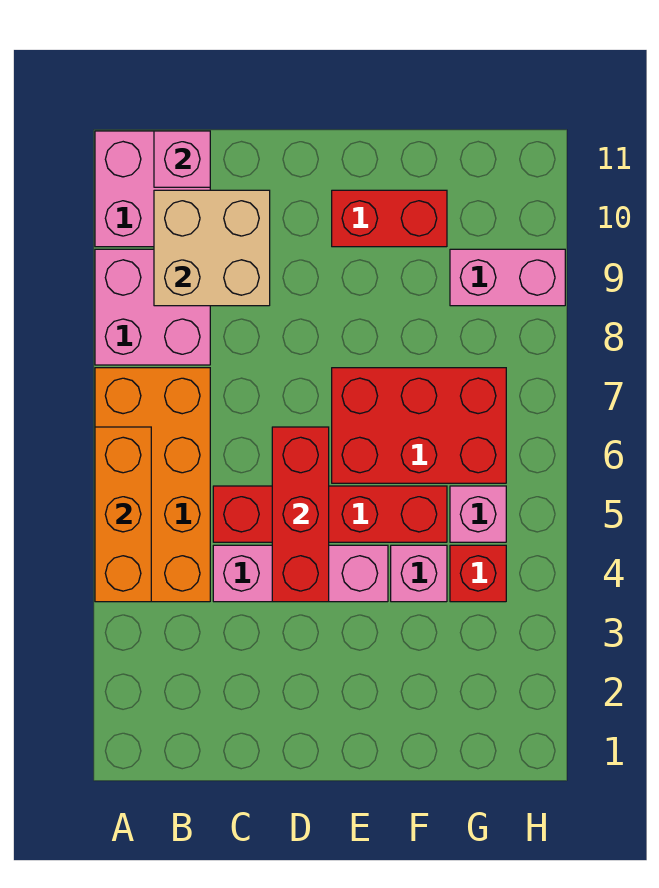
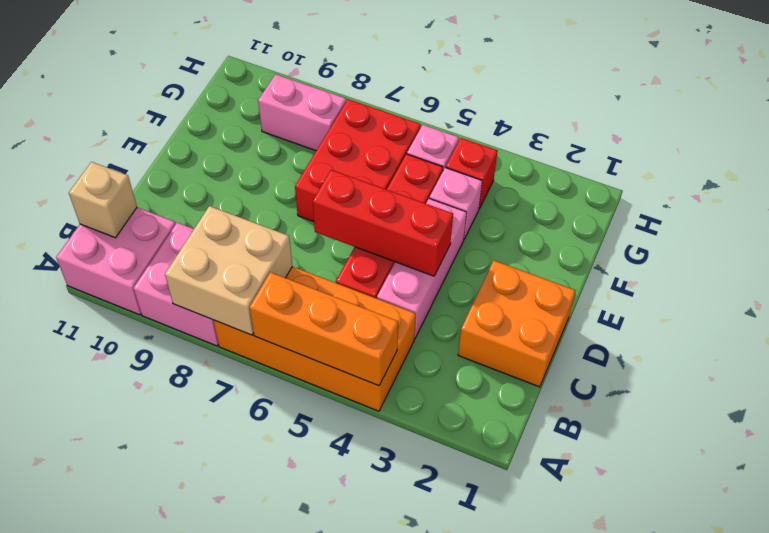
tan brick B9:C10 level 2 -> tan brick A7:B8 level 2
pink brick B11 level 2 -> tan brick B11 level 2
none -> orange brick C1:D2 level 1
red brick E10:F10 level 1 -> none
pink brick G9:H9 level 1 -> pink brick G8:G9 level 1

